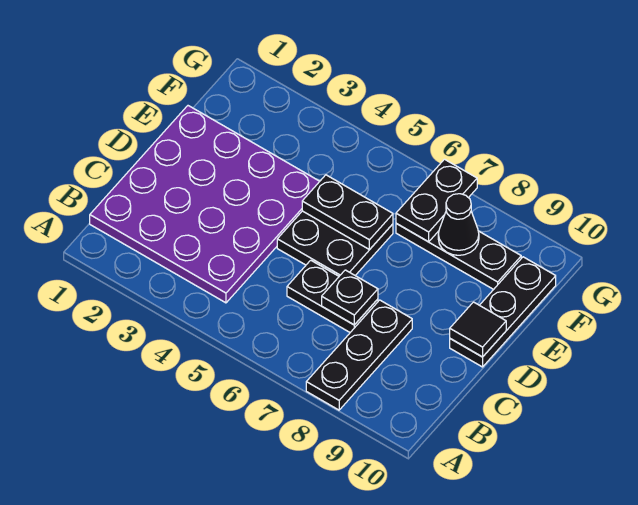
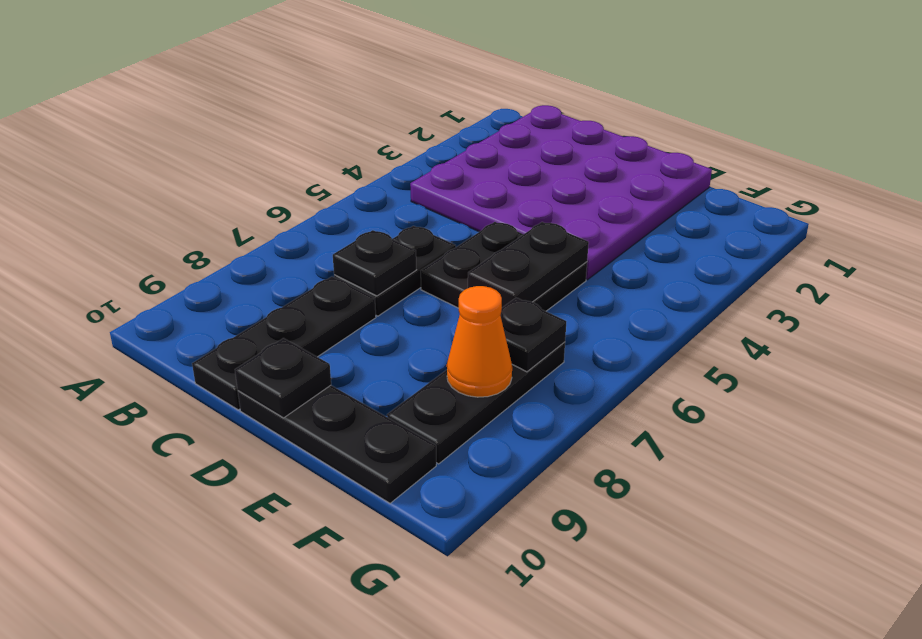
black plate A8:C8 level 1 -> black plate C8:C10 level 1
black tile D10 level 2 -> black plate D10 level 2
black plate F7:G7 level 2 -> black plate F7 level 2
black cone F8 level 2 -> orange cone F8 level 2

